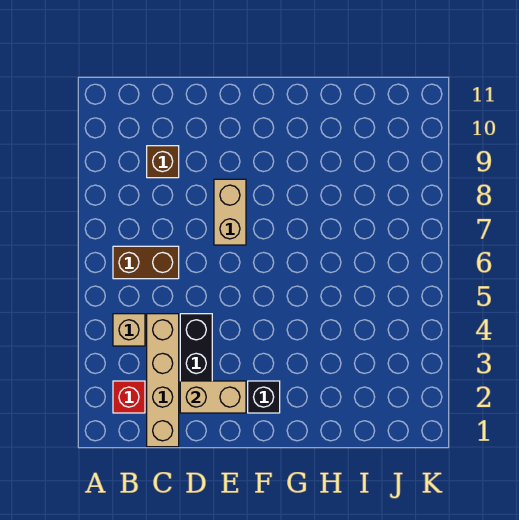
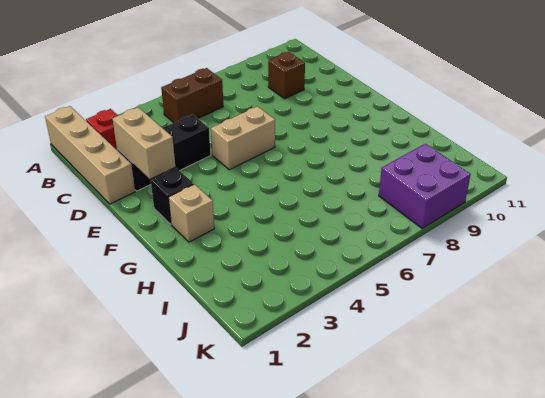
tan brick B4 level 1 -> tan brick G2 level 1
brown brick B6:C6 level 1 -> brown brick B5:B6 level 1
tan brick C1:C4 level 1 -> tan brick A1:D1 level 1
tan brick E7:E8 level 1 -> tan brick E5:E6 level 1
none -> purple brick J8:K9 level 1

